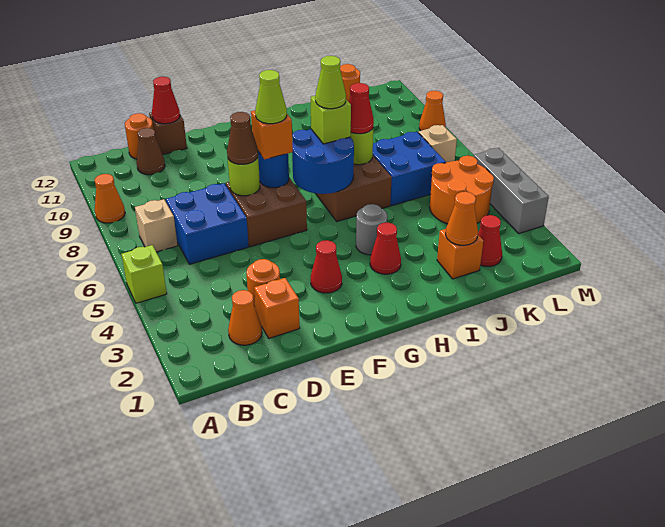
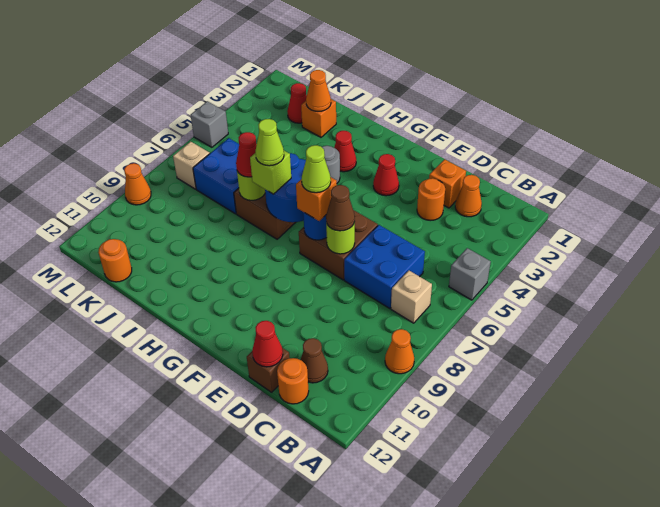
lime brick A5 level 1 -> grey brick A5 level 1
orange round brick K4:L5 level 1 -> none
grey brick M3:M5 level 1 -> grey brick M5 level 1

